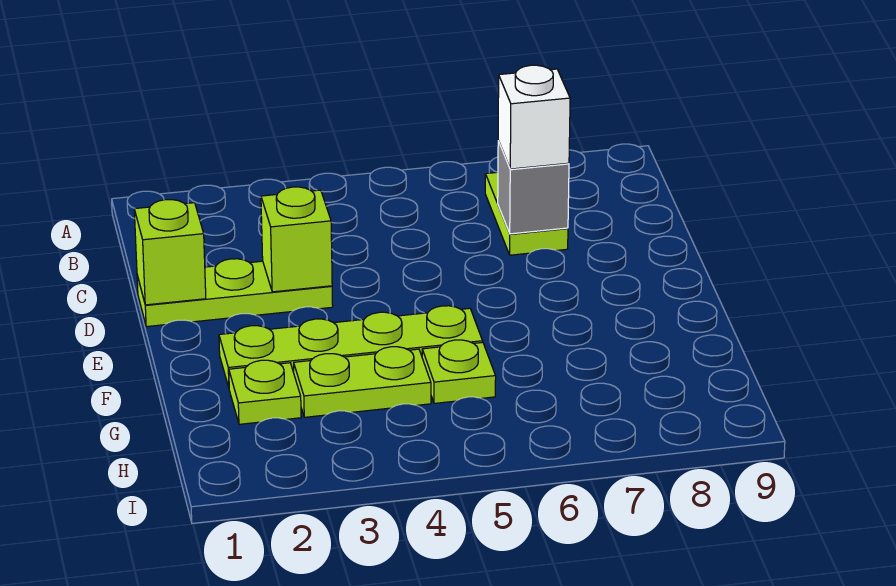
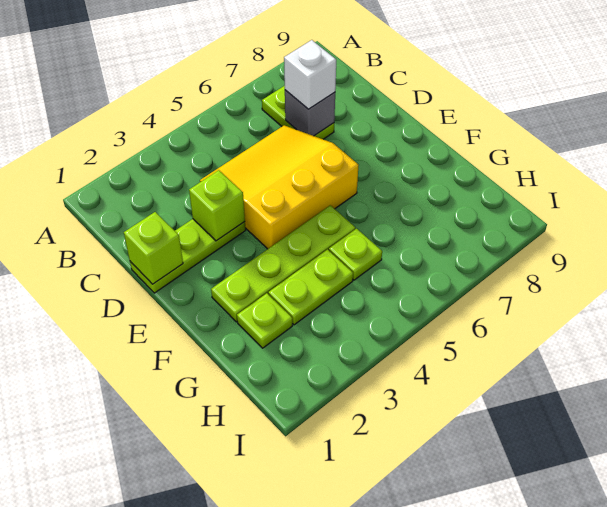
none -> yellow slope C4:E6 level 1 top E

